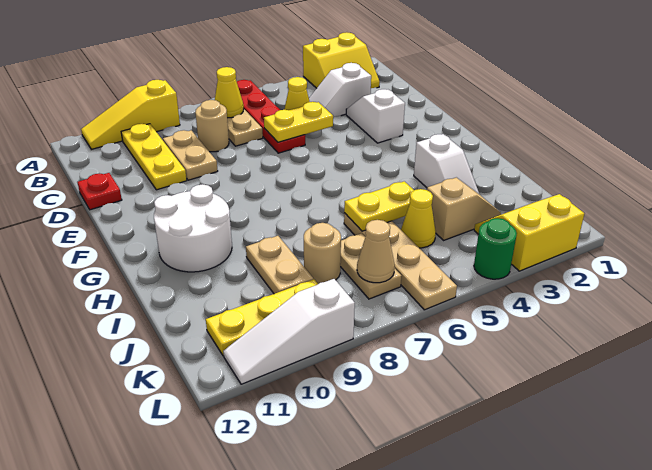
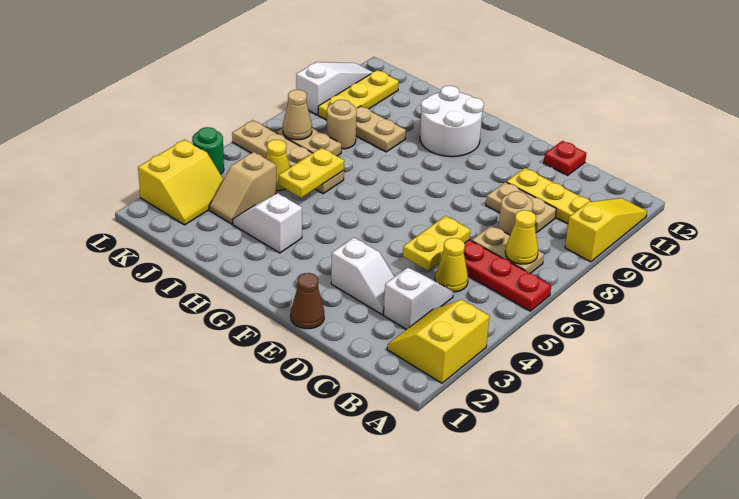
none -> brown cone E1 level 1

